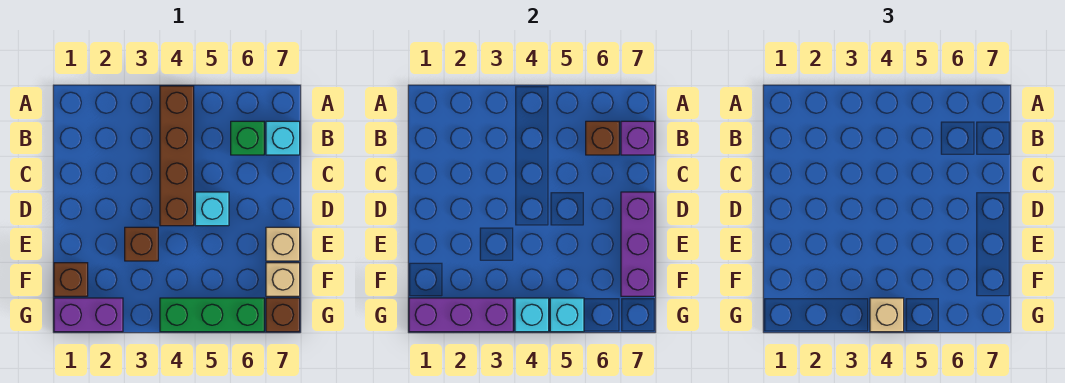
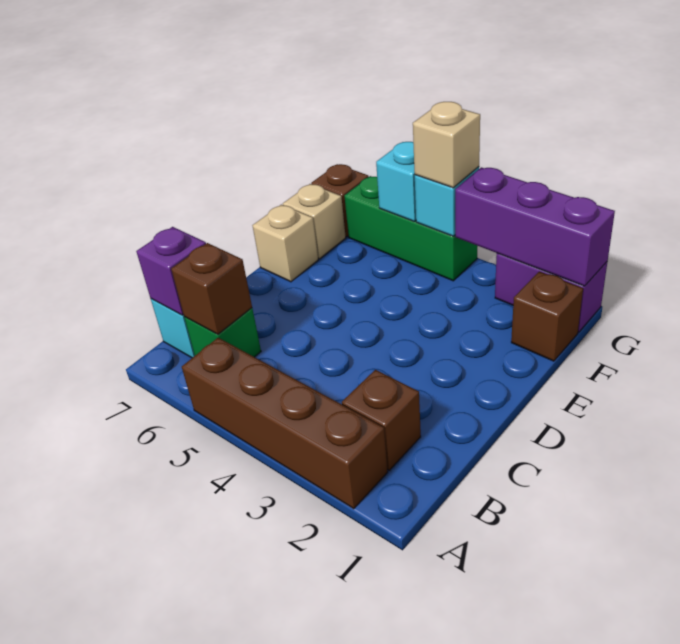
brown brick A4:D4 level 1 -> brown brick A2:A5 level 1
cyan brick D5 level 1 -> none
purple brick D7:F7 level 2 -> none
brown brick E3 level 1 -> brown brick B2 level 1

